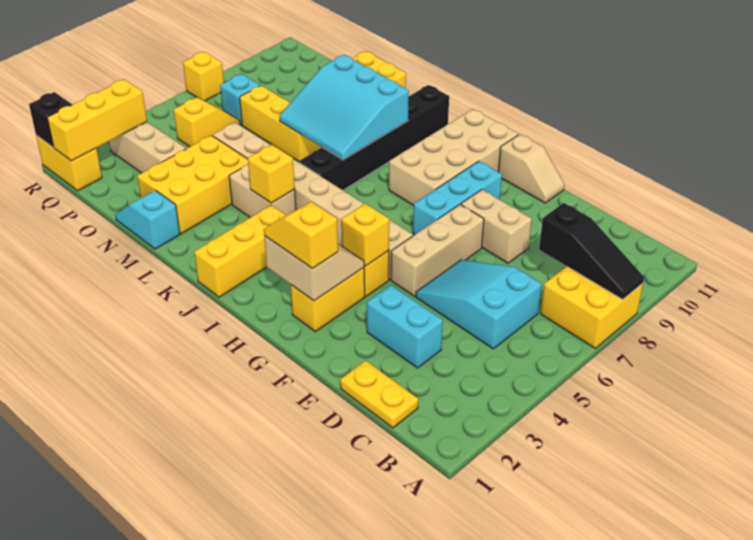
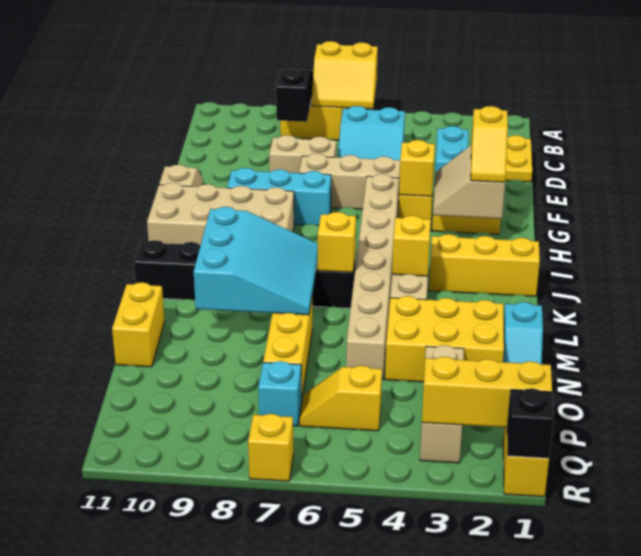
none -> yellow slope A6:B7 level 2 top A
tan brick E8:F8 level 1 -> tan brick E7:E8 level 1
none -> yellow brick K6 level 2

